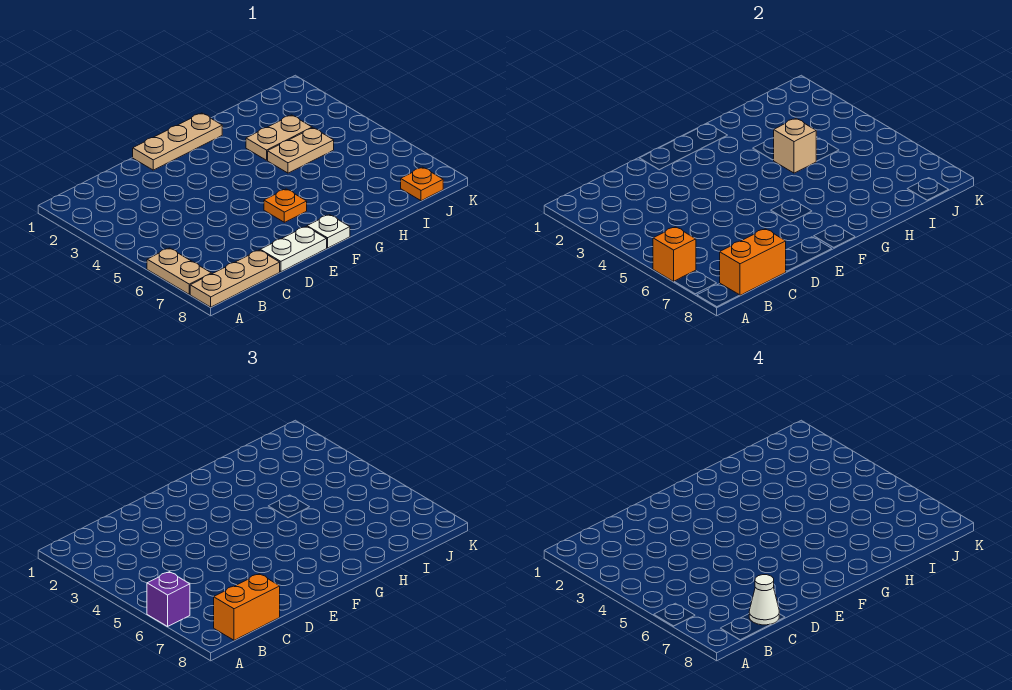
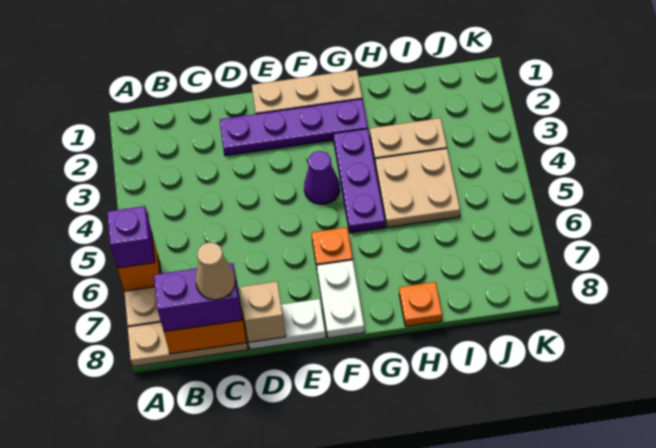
orange brick B8:C8 level 3 -> purple brick B8:C8 level 3
white cone C8 level 4 -> tan cone C8 level 4
none -> purple plate D2:G2 level 1
none -> purple cone F4 level 1
white plate F8 level 1 -> white plate F7:F8 level 1
none -> purple plate G3:G5 level 1
tan plate H4:I4 level 1 -> tan plate H4:I5 level 1
tan brick H4 level 2 -> tan brick D8 level 2
orange plate J8 level 1 -> orange plate H8 level 1

